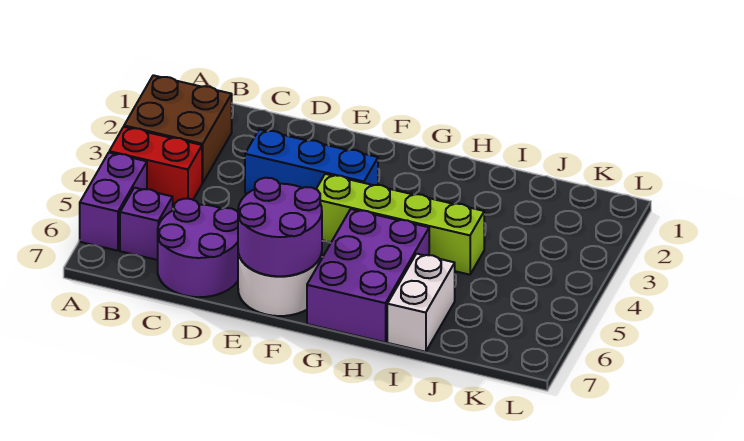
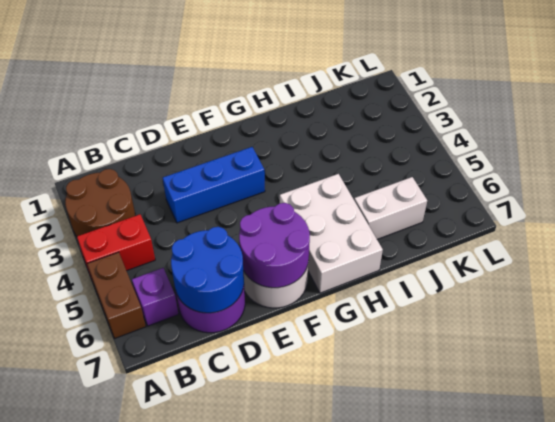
brown brick A2:B3 level 1 -> brown round brick A2:B3 level 1
purple brick A5:A6 level 1 -> brown brick A5:A6 level 1
none -> blue round brick C6:D7 level 2
lime brick F4:I4 level 1 -> none
purple brick G5:H7 level 1 -> white brick G5:H7 level 1
white brick I6:I7 level 1 -> white brick I6:J6 level 1

